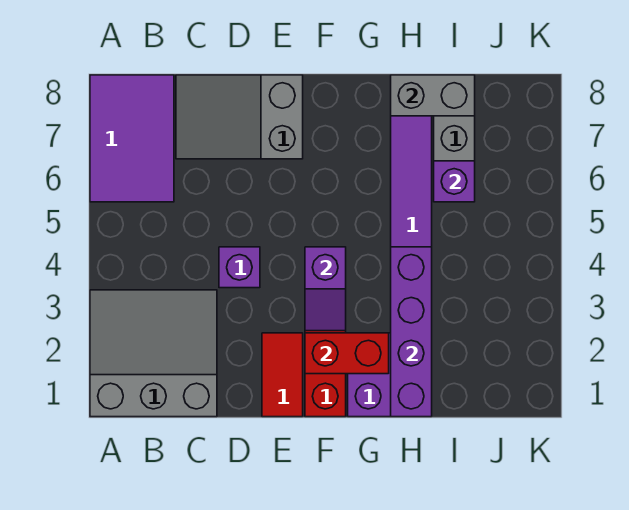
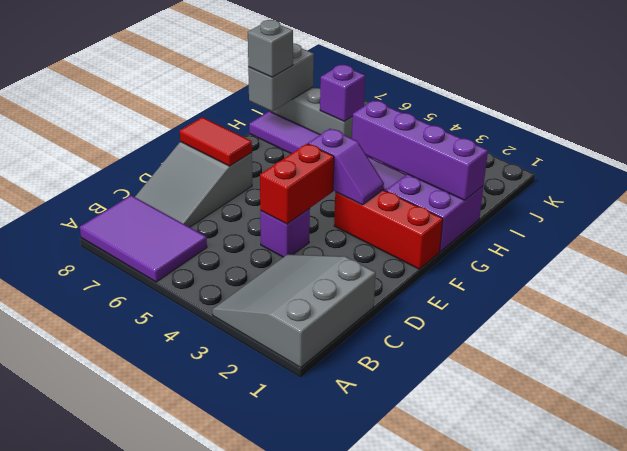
red tile E1:E2 level 1 -> red tile E7:E8 level 2
red brick F2:G2 level 2 -> red brick D4:E4 level 2
none -> grey brick H8 level 3

